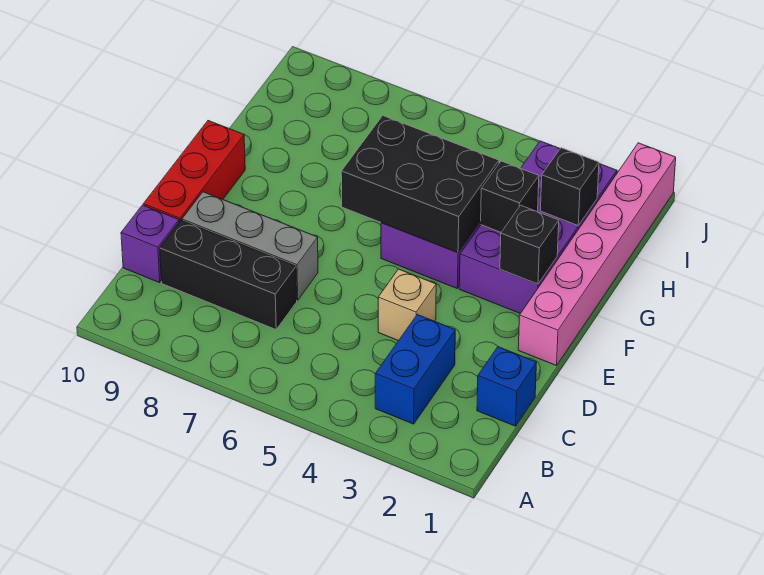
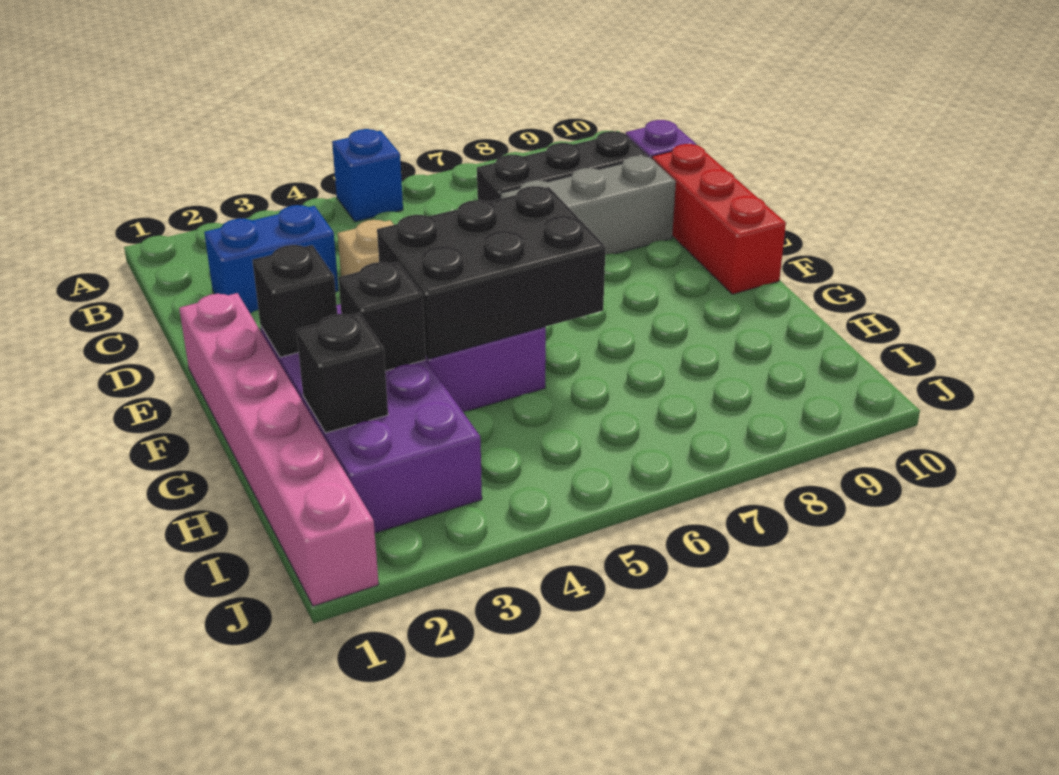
blue brick B3:C3 level 1 -> blue brick C2:C3 level 1
blue brick C1 level 1 -> blue brick A5 level 1

